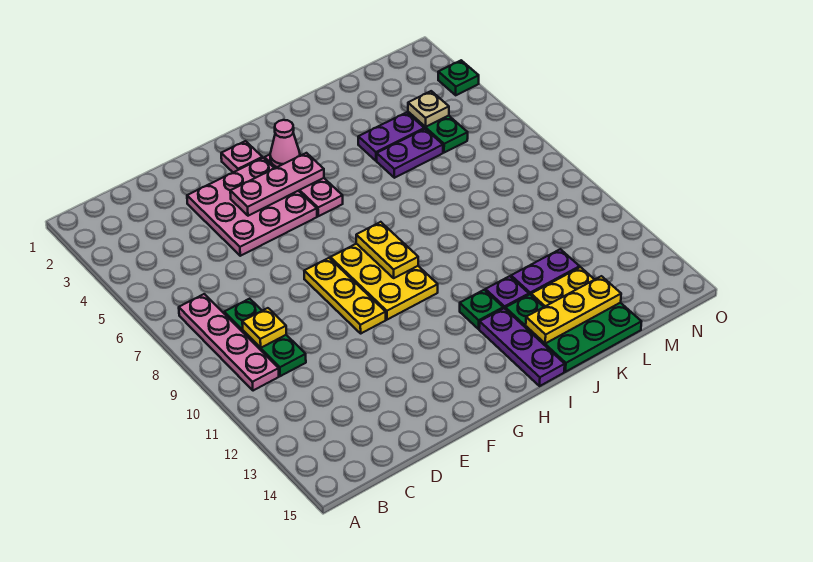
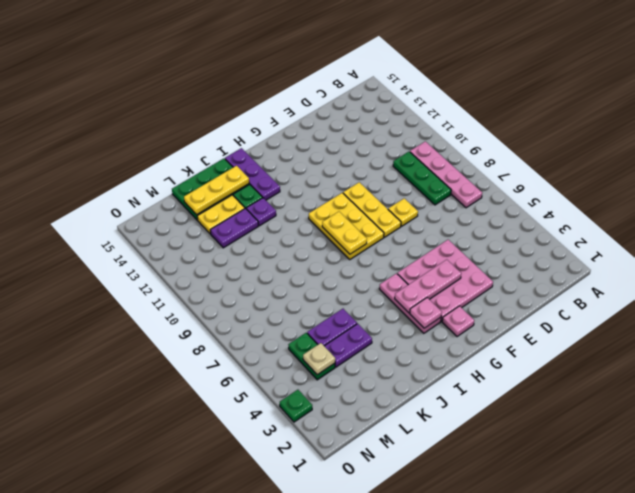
yellow plate C9 level 2 -> yellow plate E8 level 1
pink cone H3 level 2 -> pink plate H3 level 2
green plate I12 level 1 -> none

